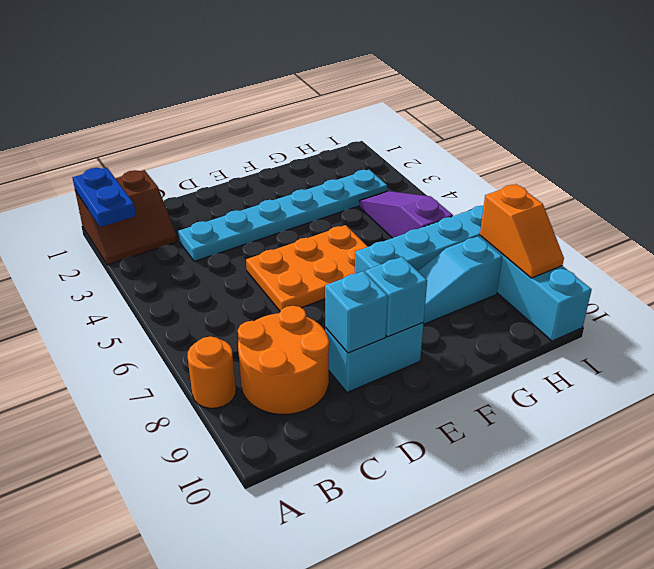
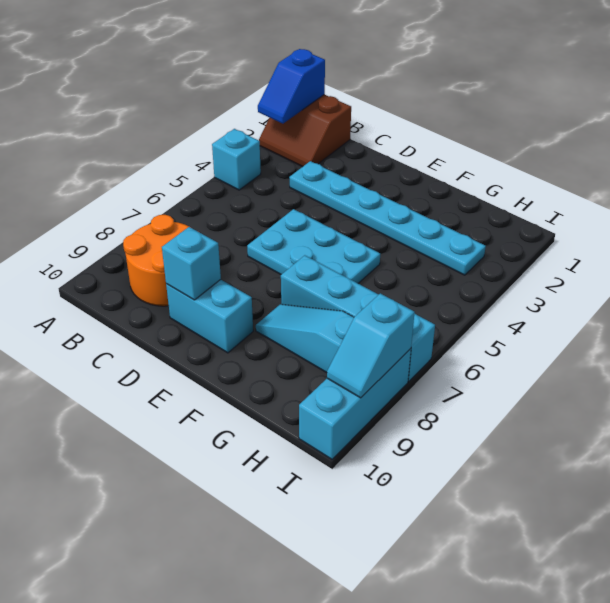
blue plate A1:A2 level 2 -> blue slope A1:A2 level 2 top 1
orange round brick A8 level 1 -> none
orange plate D5:F6 level 1 -> cyan plate D5:F6 level 1
cyan brick E9 level 2 -> cyan brick A4 level 1
purple slope H4:H6 level 1 top 6 -> none
orange slope I8:I9 level 2 top 8 -> cyan slope I8:I9 level 2 top 8

